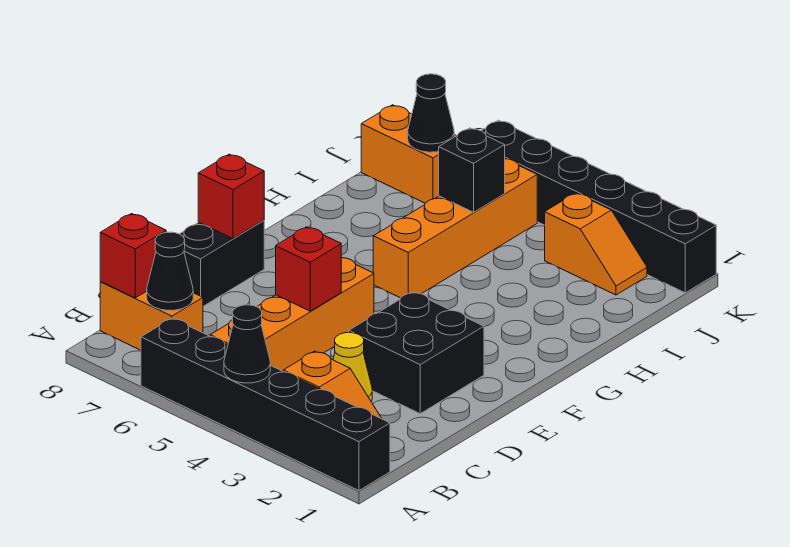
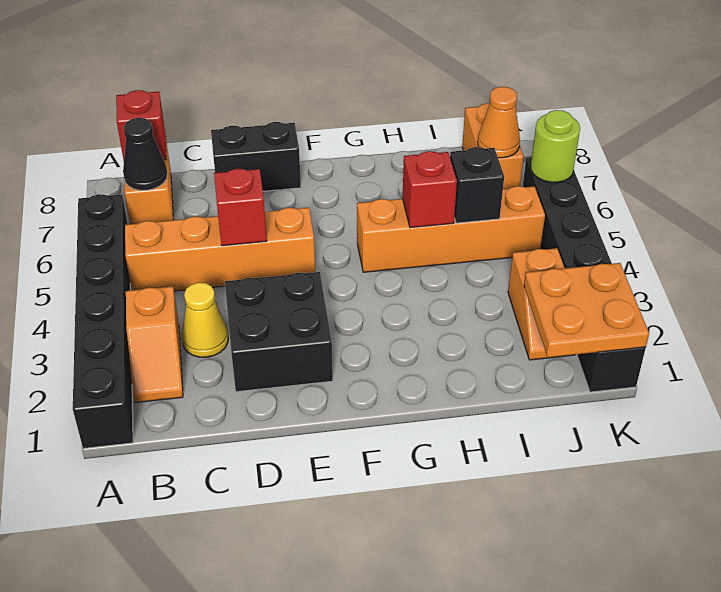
black cone A4 level 2 -> none
red brick E8 level 2 -> red brick H5 level 2
none -> orange plate J1:K2 level 2
black cone J7 level 2 -> orange cone J7 level 2
none -> lime round brick K6 level 2

